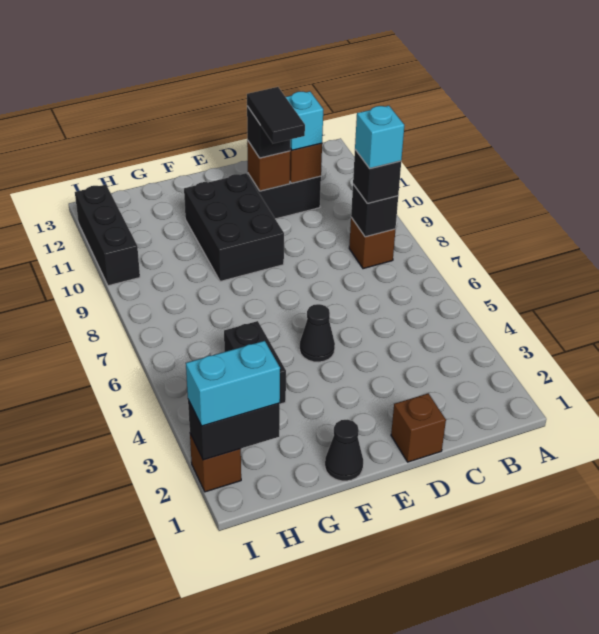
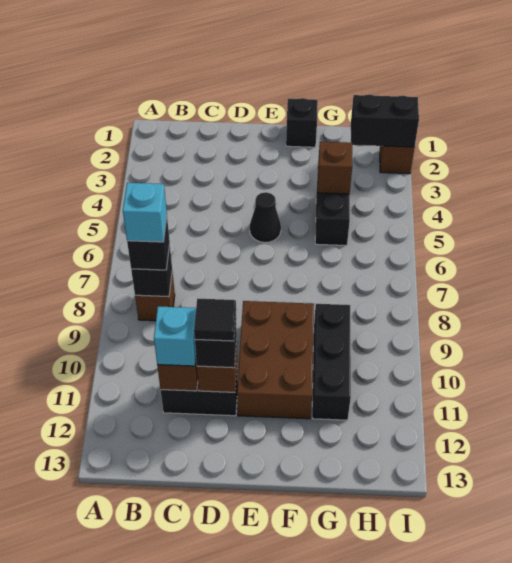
brown brick D1 level 1 -> brown brick G4 level 2
black tile D10:D11 level 4 -> black tile D11 level 4
black brick E9:F11 level 1 -> brown brick E9:F11 level 1
black cone F1 level 1 -> black brick F1 level 1
cyan brick H2:I2 level 3 -> none
black brick I10:I12 level 1 -> black brick G9:G11 level 1

